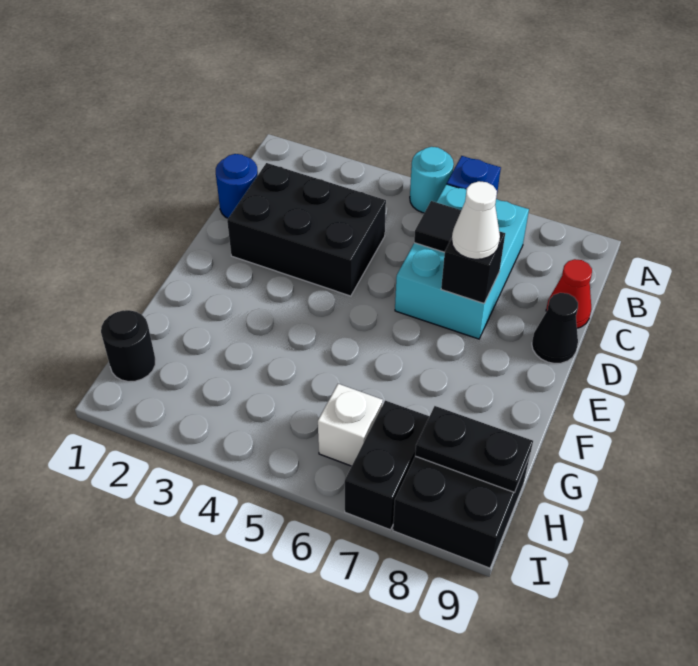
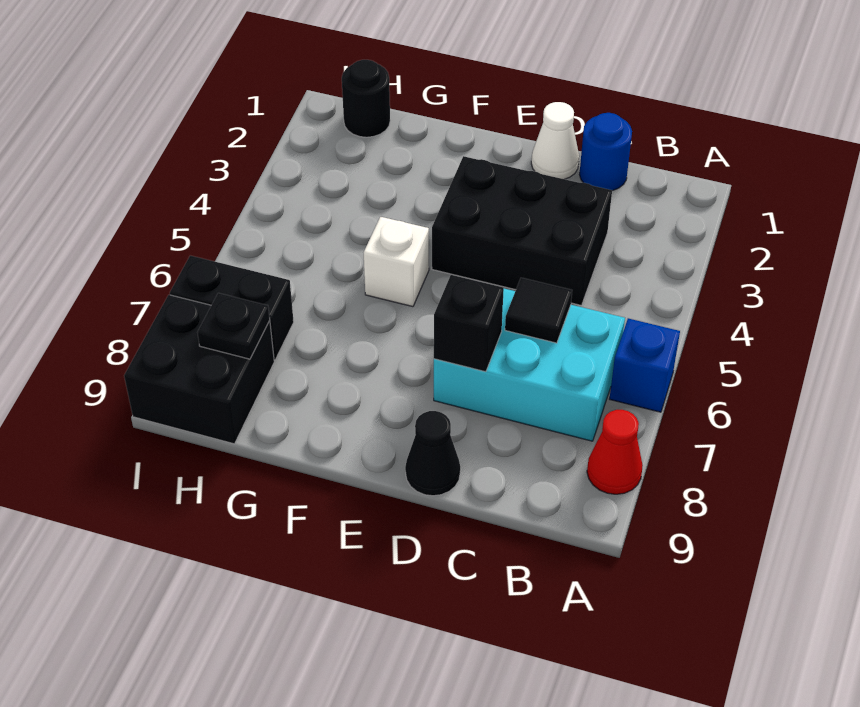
cyan round brick A5 level 1 -> none
black brick C2:D4 level 1 -> black brick C3:E4 level 1
red cone C9 level 1 -> red cone A8 level 1
white cone D7 level 3 -> white cone D1 level 1
white brick H6 level 1 -> white brick F5 level 1
black plate H8:H9 level 2 -> black plate H8 level 2

